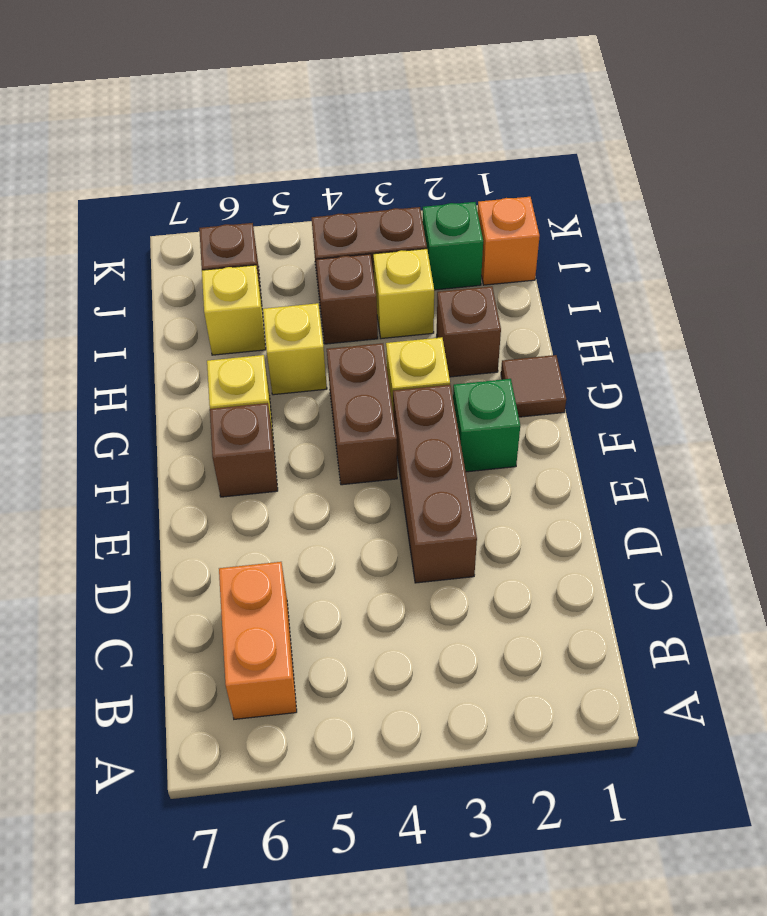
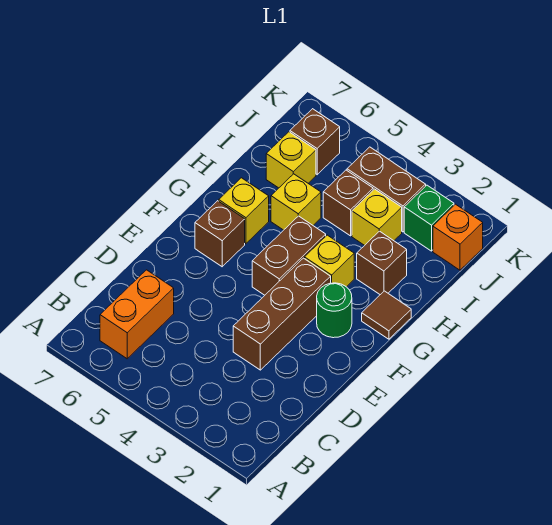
green brick F2 level 1 -> green round brick F2 level 1

